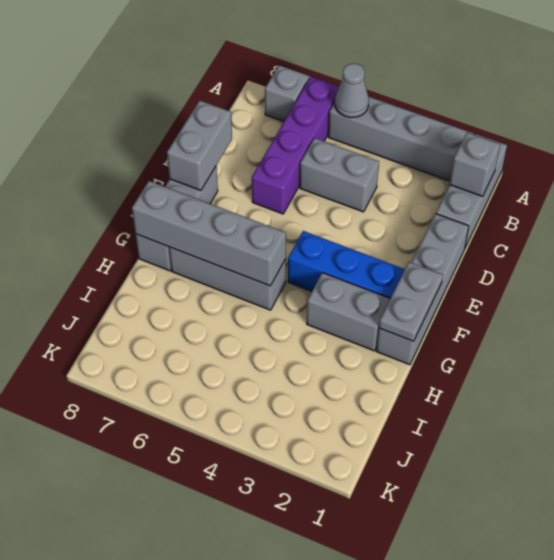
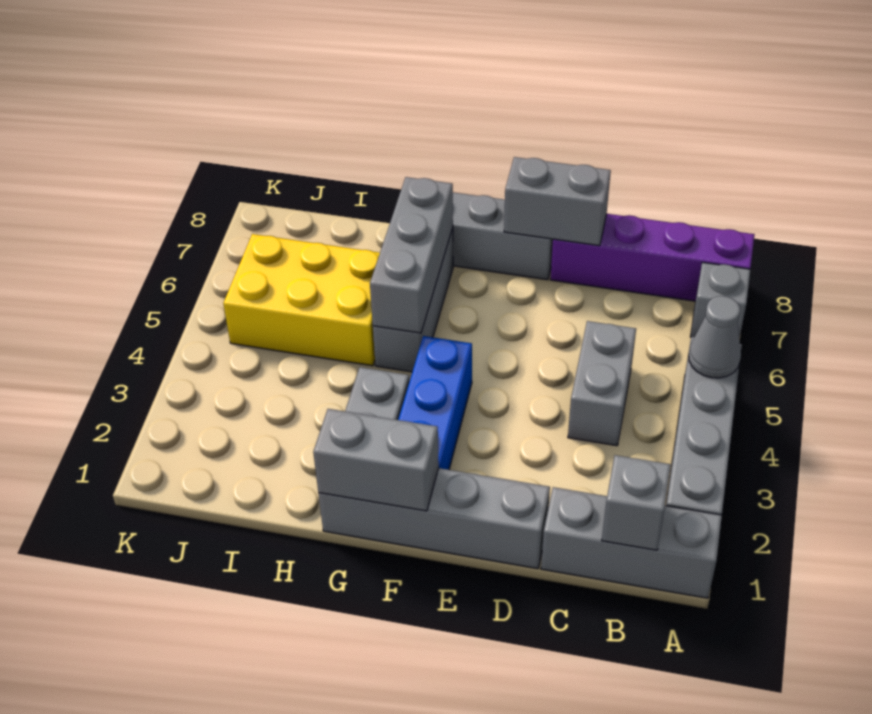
purple brick A6:D6 level 1 -> purple brick A8:D8 level 1
grey plate F1:G1 level 2 -> grey brick F1:G1 level 2
grey brick G5:G8 level 2 -> grey brick G5:G7 level 2
none -> yellow brick H5:J6 level 1

